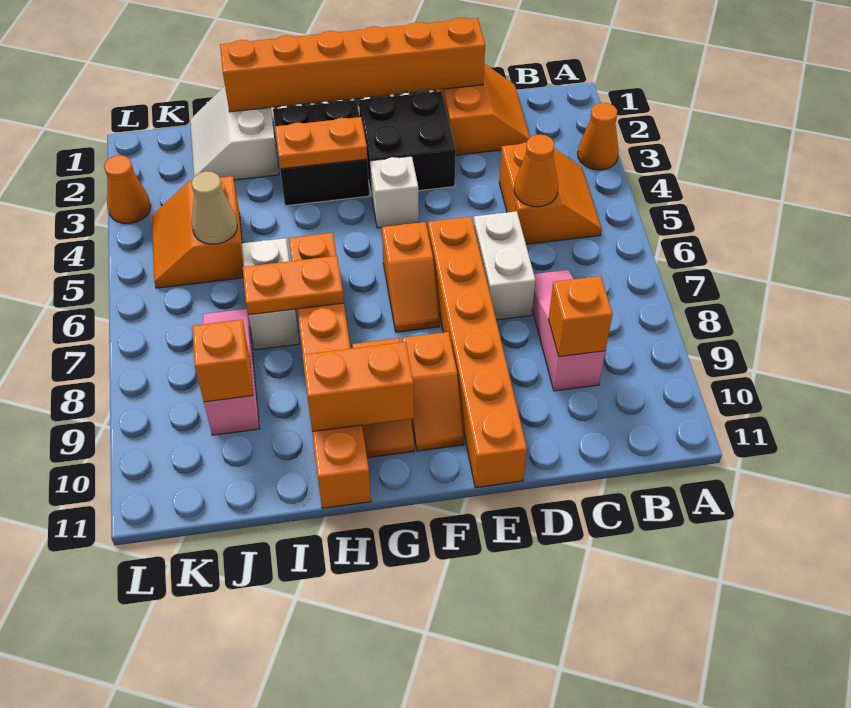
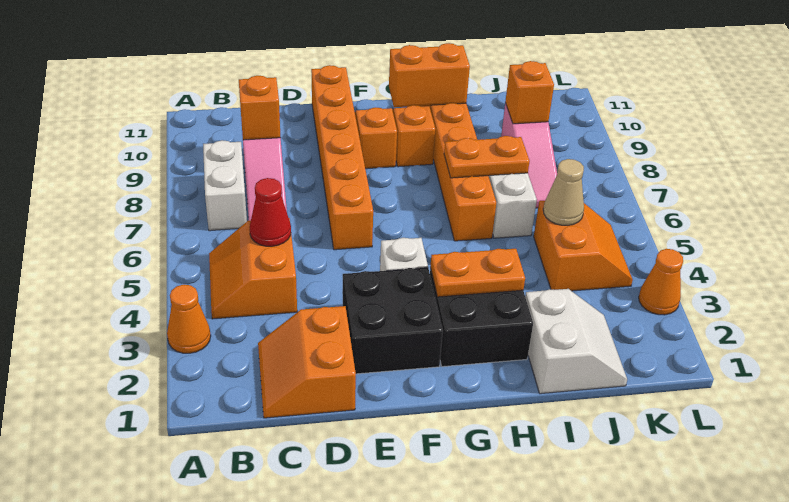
orange cone C5 level 2 -> red cone C5 level 2
orange brick D1:I1 level 2 -> none
white brick D6:D7 level 1 -> white brick B7:B8 level 1
orange slope F6:F7 level 1 top 6 -> none

